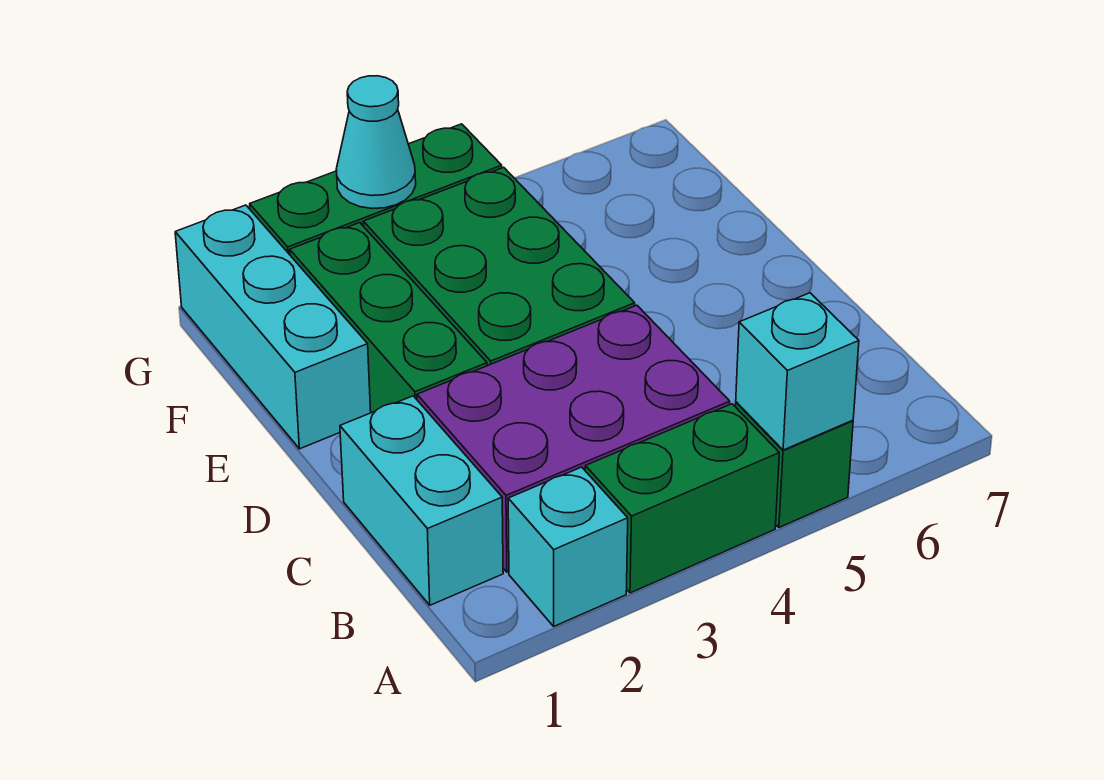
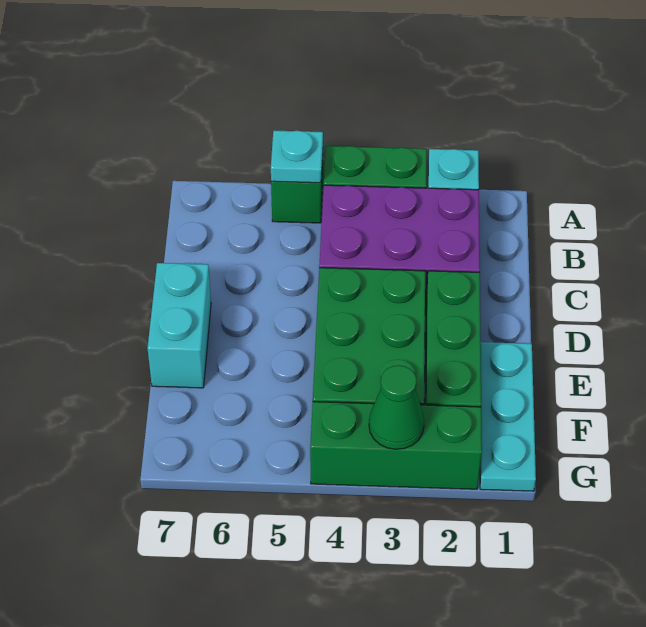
cyan brick A5 level 2 -> cyan plate A5 level 2
cyan brick B1:C1 level 1 -> cyan brick D7:E7 level 1
cyan brick E1:G1 level 1 -> cyan plate E1:G1 level 1
cyan cone G3 level 2 -> green cone G3 level 2

